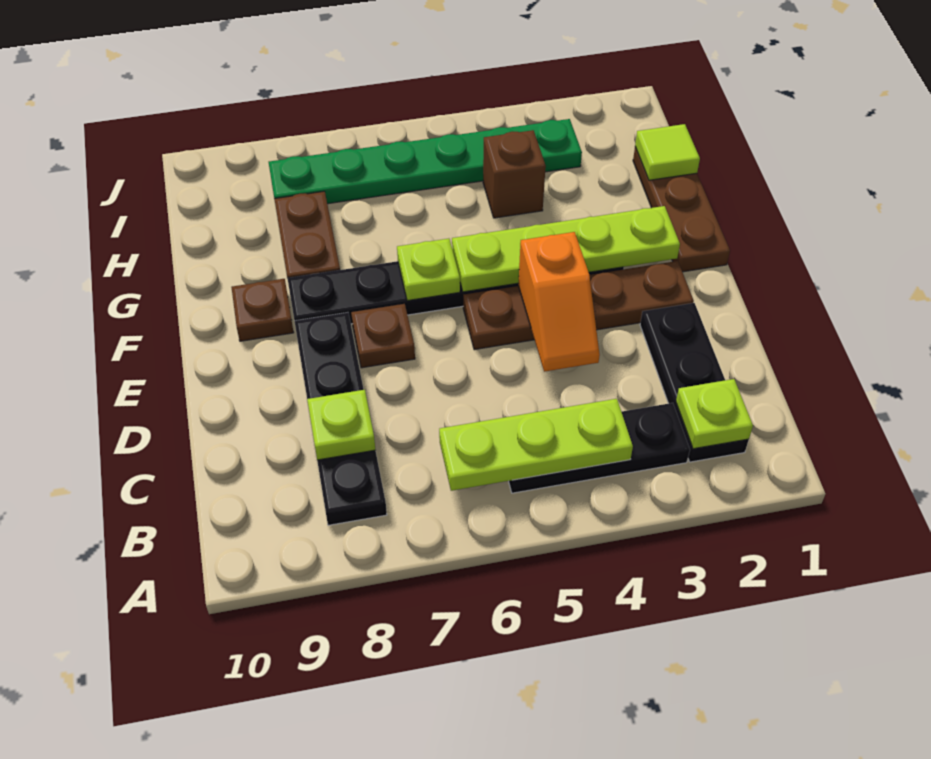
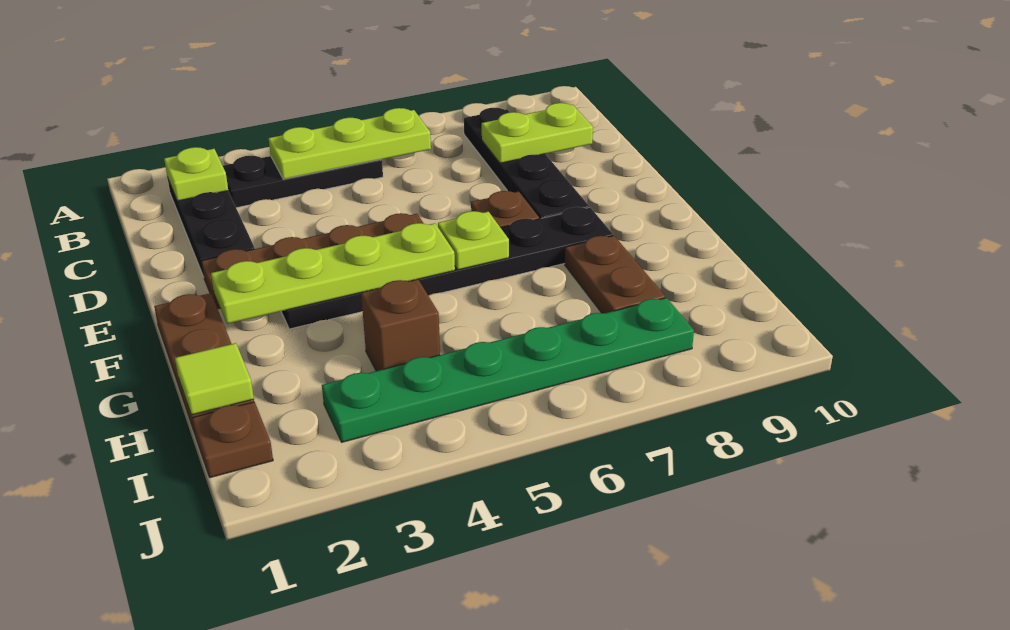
lime plate C8 level 2 -> lime plate C8:C9 level 2
orange slope D4:E4 level 2 top E -> none
brown plate F9 level 1 -> brown plate I1 level 1

